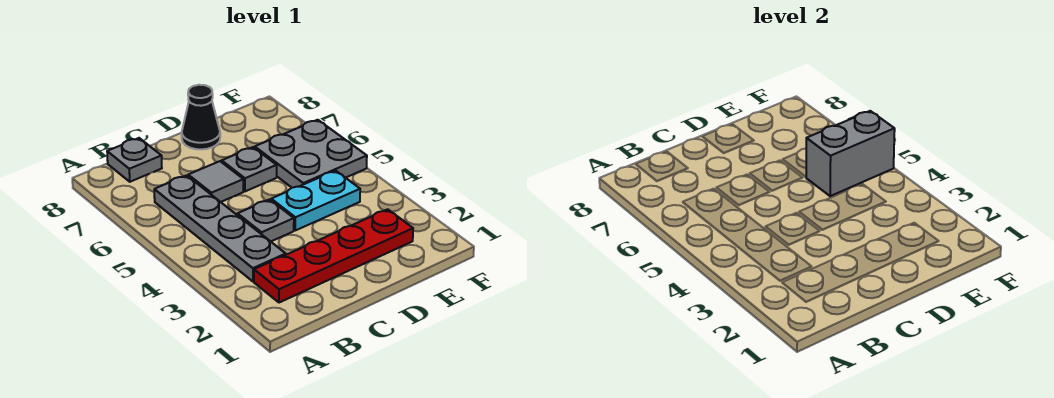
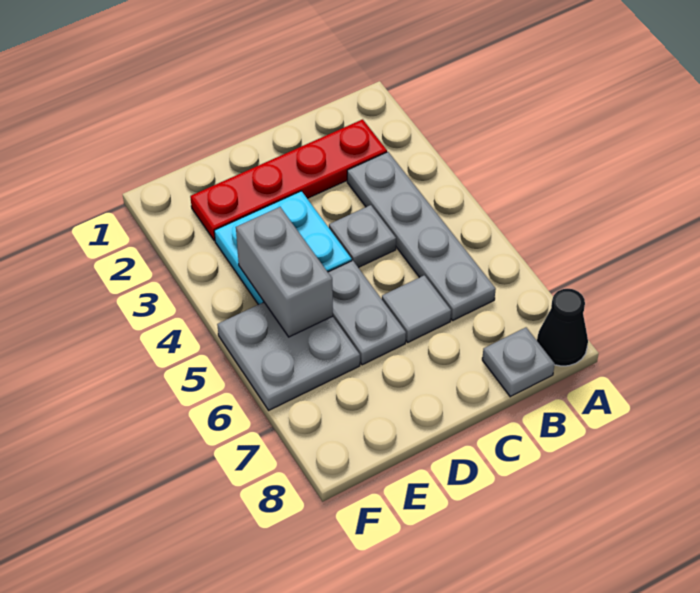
cyan plate D4:E4 level 1 -> cyan plate D3:E4 level 1
grey plate D6 level 1 -> grey plate D5:D6 level 1
black cone D8 level 1 -> black cone A8 level 1
grey brick E5:F5 level 2 -> grey brick E4:E5 level 2

